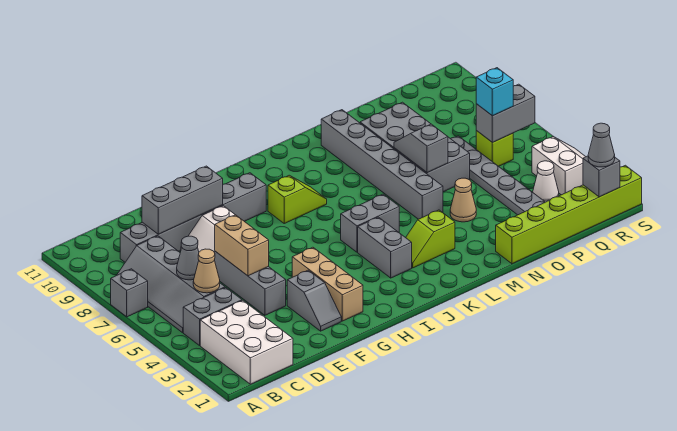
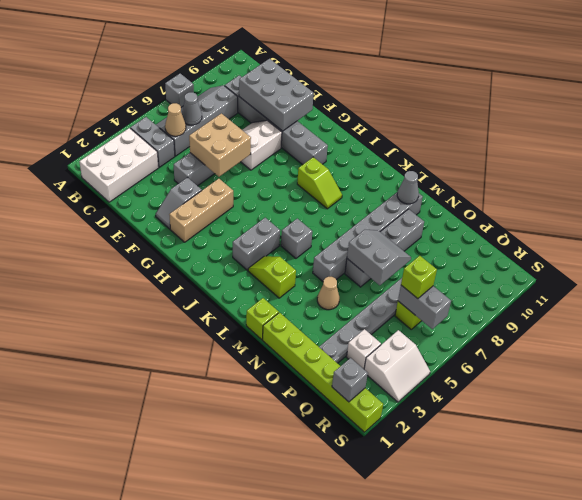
grey brick D9:F9 level 2 -> grey brick D9:F10 level 2
tan brick E5:E6 level 2 -> tan brick E5:F6 level 2
grey brick J5:K5 level 1 -> grey brick K5 level 1
none -> lime brick M1 level 1
grey brick N6:O9 level 1 -> grey brick N6:N9 level 1
grey slope N6:N7 level 2 top 6 -> grey slope N6:O7 level 2 top 6
white cone Q3 level 1 -> white brick Q3 level 1
cyan brick Q6 level 3 -> lime brick Q6 level 3
grey cone R1 level 3 -> grey cone M10 level 2

